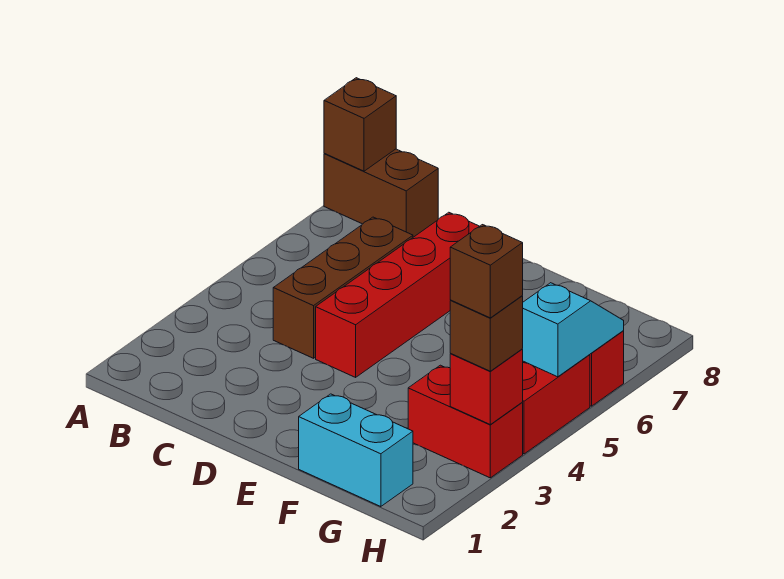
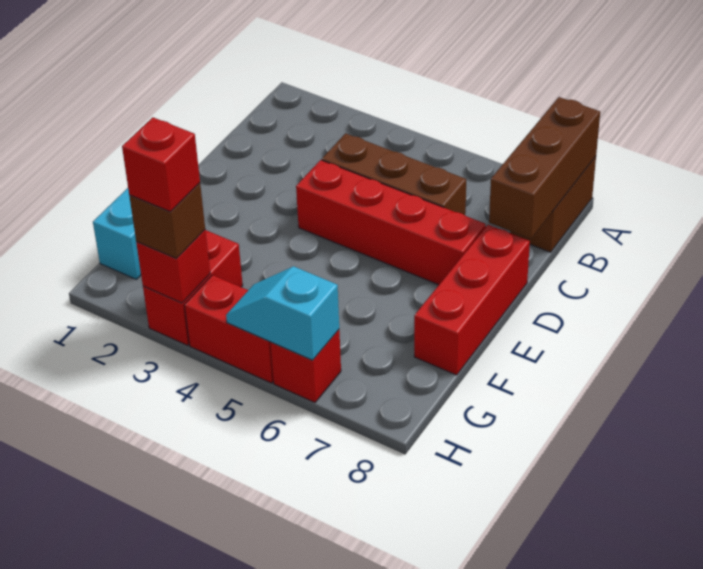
brown brick A8 level 2 -> brown brick A8:C8 level 2
none -> red brick D8:F8 level 1
brown brick H3 level 4 -> red brick H3 level 4
cyan slope H5:H6 level 2 top 5 -> cyan slope H5:H6 level 2 top 6

